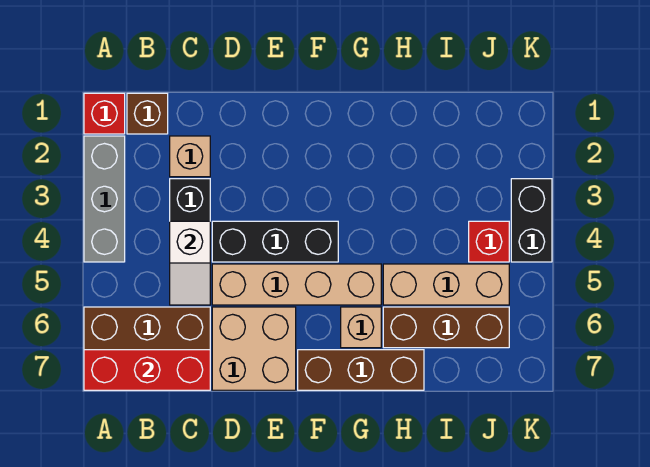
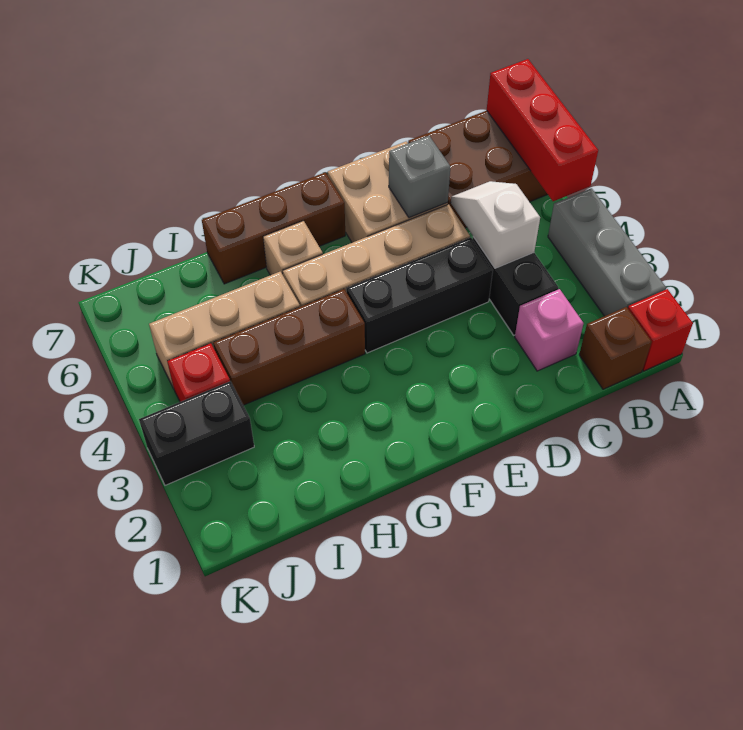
red brick A7:C7 level 2 -> red brick A5:A7 level 2
tan brick C2 level 1 -> pink brick C2 level 1
none -> grey brick D6 level 2
brown brick H6:J6 level 1 -> brown brick G4:I4 level 1
black brick K3:K4 level 1 -> black brick J3:K3 level 1

